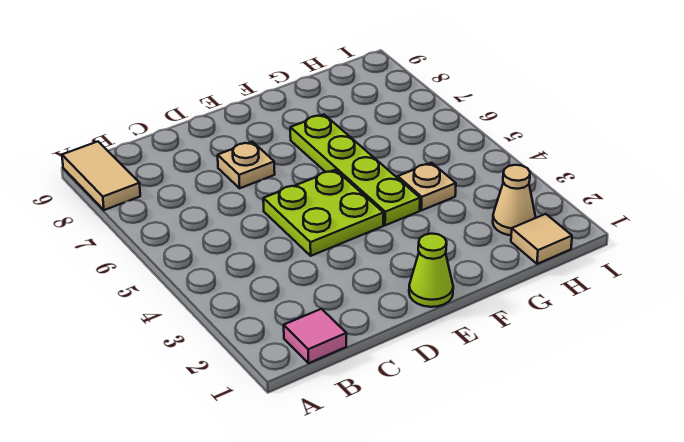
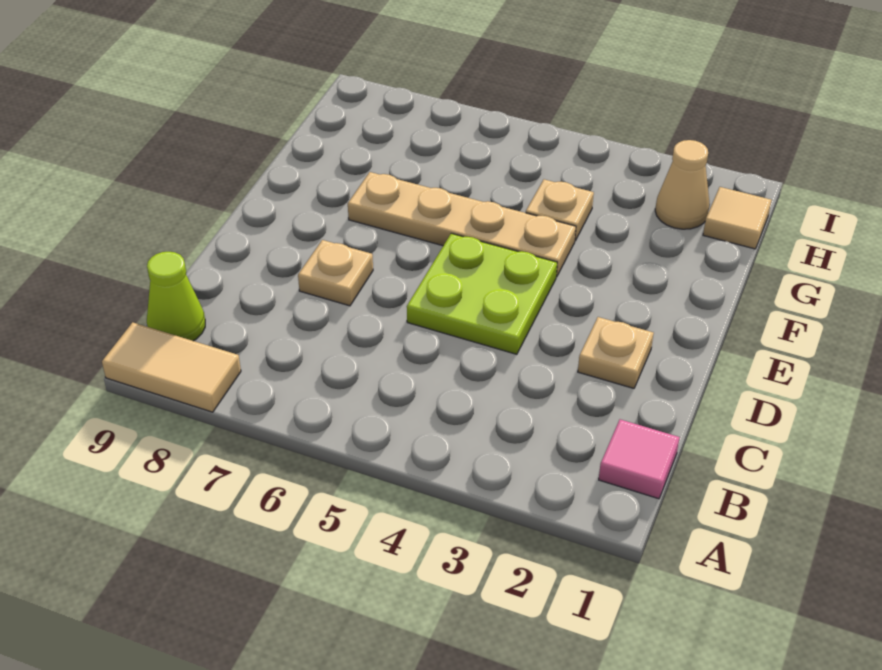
none -> tan plate D2 level 1
lime cone E1 level 1 -> lime cone B9 level 1
lime plate F4:F7 level 1 -> tan plate F4:F7 level 1

